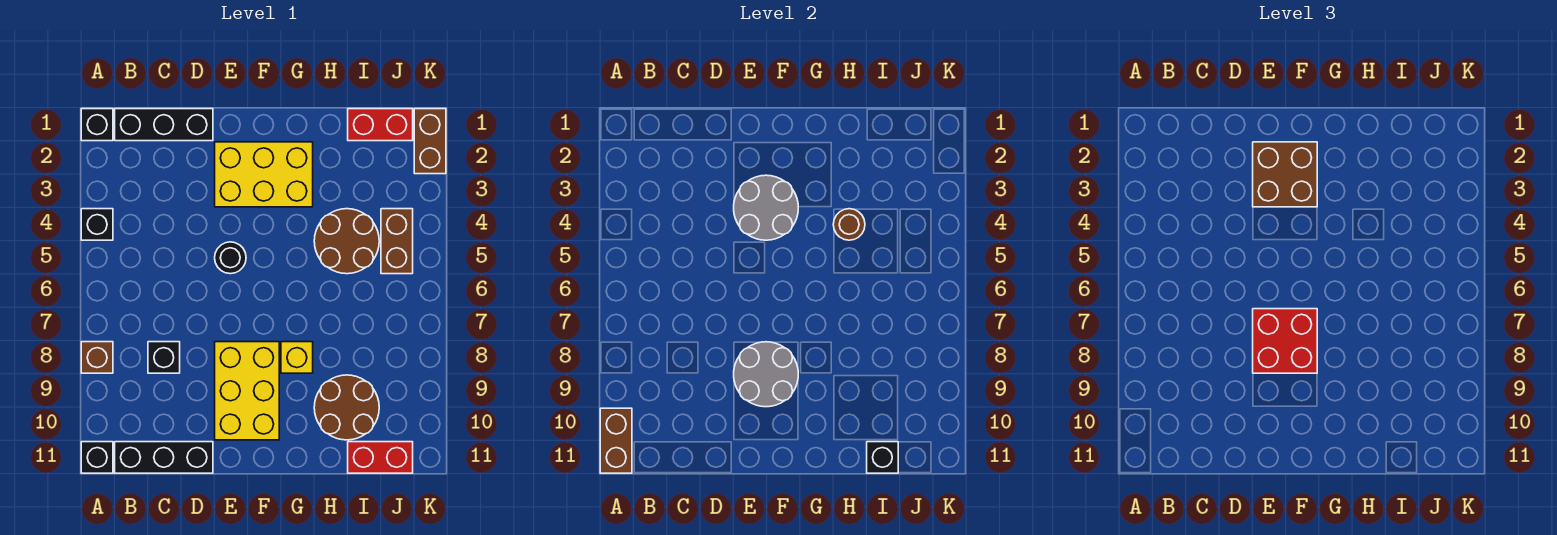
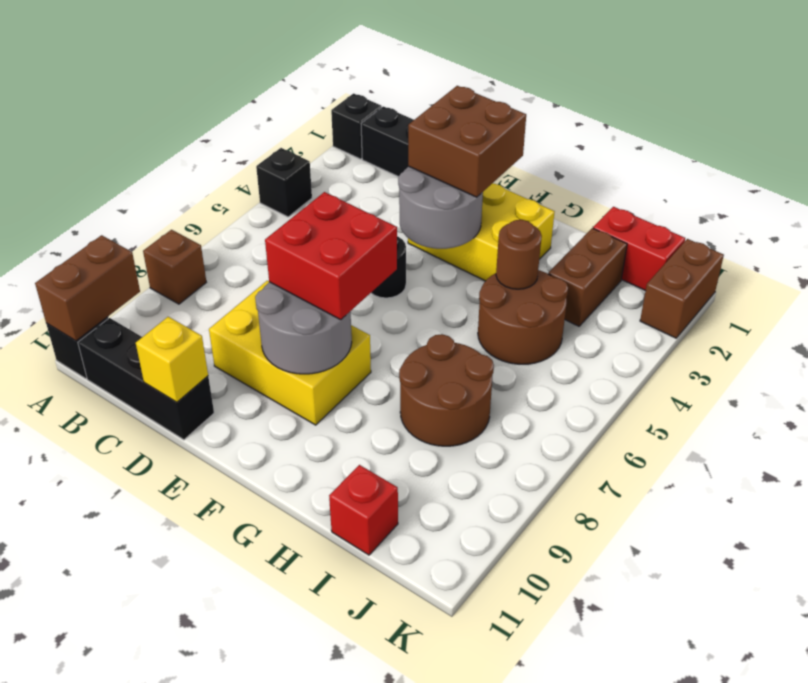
black brick C8 level 1 -> none
yellow brick E8:F10 level 1 -> yellow brick D8:F9 level 1
yellow brick G8 level 1 -> yellow brick D11 level 2
brown round brick H9:I10 level 1 -> brown round brick H7:I8 level 1
red brick I11:J11 level 1 -> red brick I11 level 1
black brick I11 level 2 -> none
brown brick J4:J5 level 1 -> brown brick I2:I3 level 1

